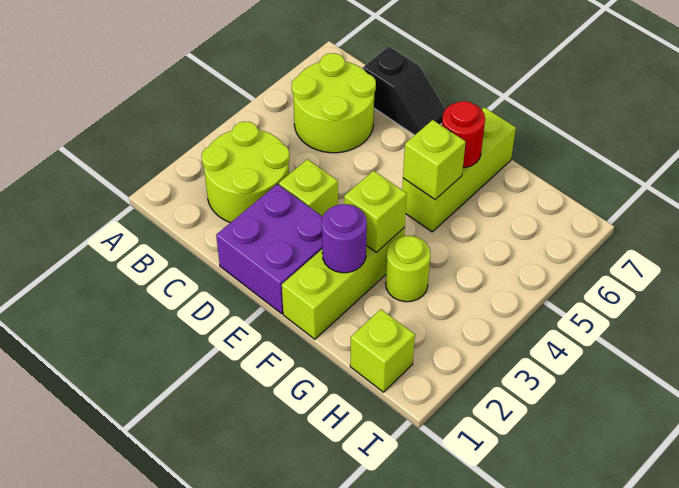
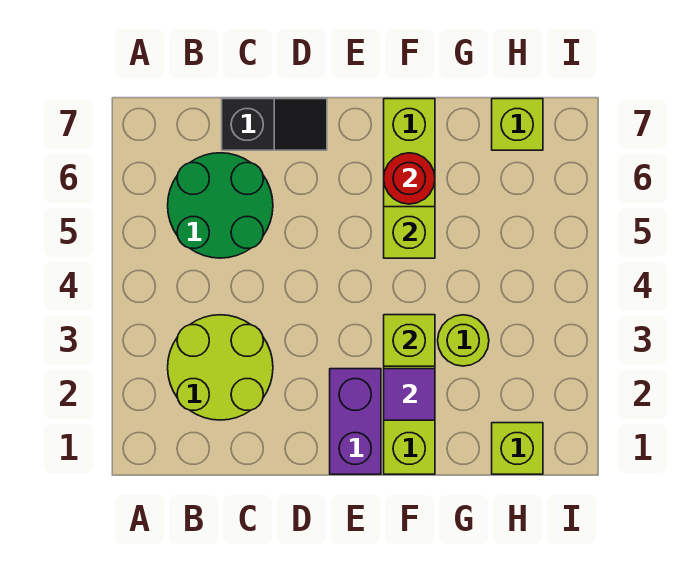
lime round brick B5:C6 level 1 -> green round brick B5:C6 level 1
purple brick D1:E2 level 1 -> purple brick E1:E2 level 1
lime brick D3 level 1 -> lime brick H7 level 1
purple round brick F2 level 2 -> purple tile F2 level 2

